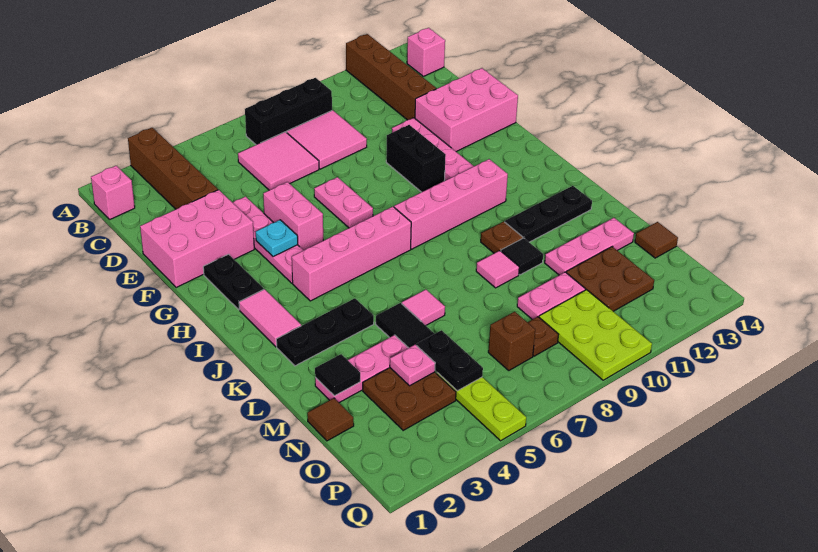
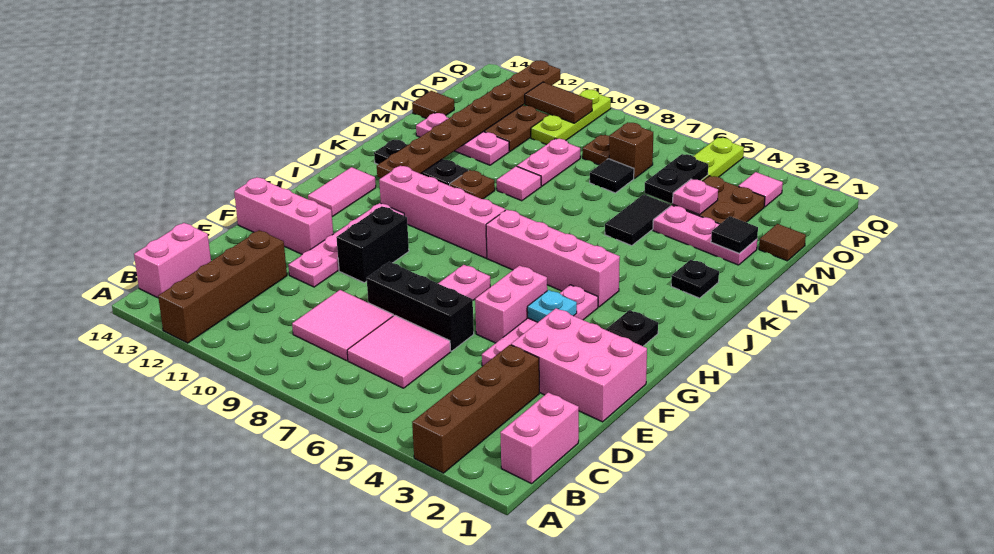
pink brick B1 level 1 -> pink brick B1:C1 level 1
black brick B7:B9 level 1 -> black brick E6:E8 level 1
pink brick B14 level 1 -> pink brick B14:C14 level 1
pink brick E12:F14 level 1 -> pink brick F12:F14 level 1
pink tile I2:J2 level 1 -> pink tile H13:I13 level 1
none -> brown plate J12:Q12 level 2
black plate K2:K4 level 1 -> black plate K2 level 1
pink tile L6 level 1 -> pink tile P3 level 1
black tile L10 level 1 -> black tile N7 level 1
pink plate N9:N10 level 1 -> pink plate M9:N9 level 1
lime plate O9:Q10 level 1 -> lime plate O10:Q10 level 1
none -> brown tile P10:P11 level 2

